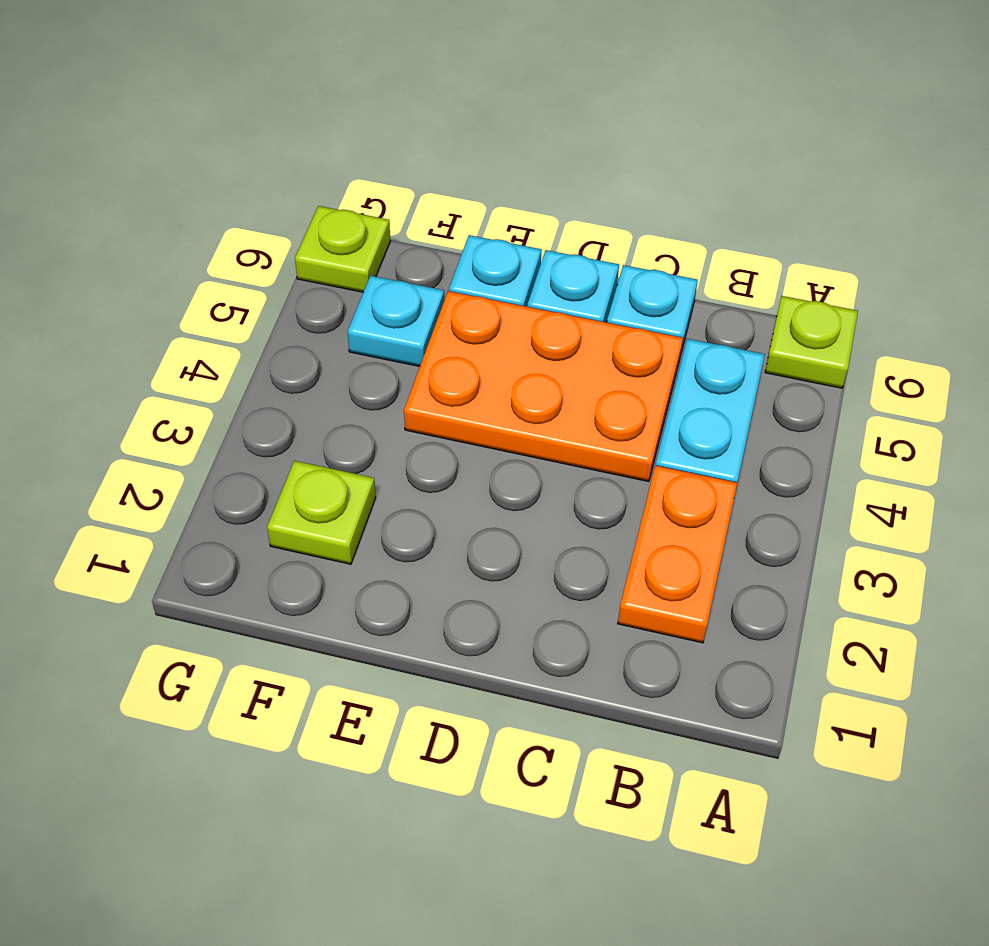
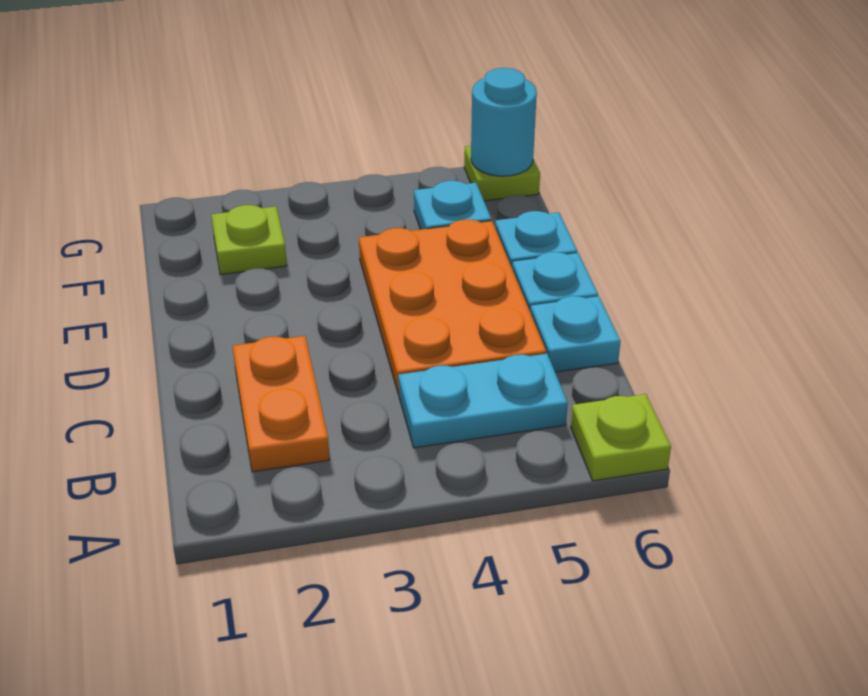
orange plate B2:B3 level 1 -> orange plate B2:C2 level 1
none -> cyan round brick G6 level 2

